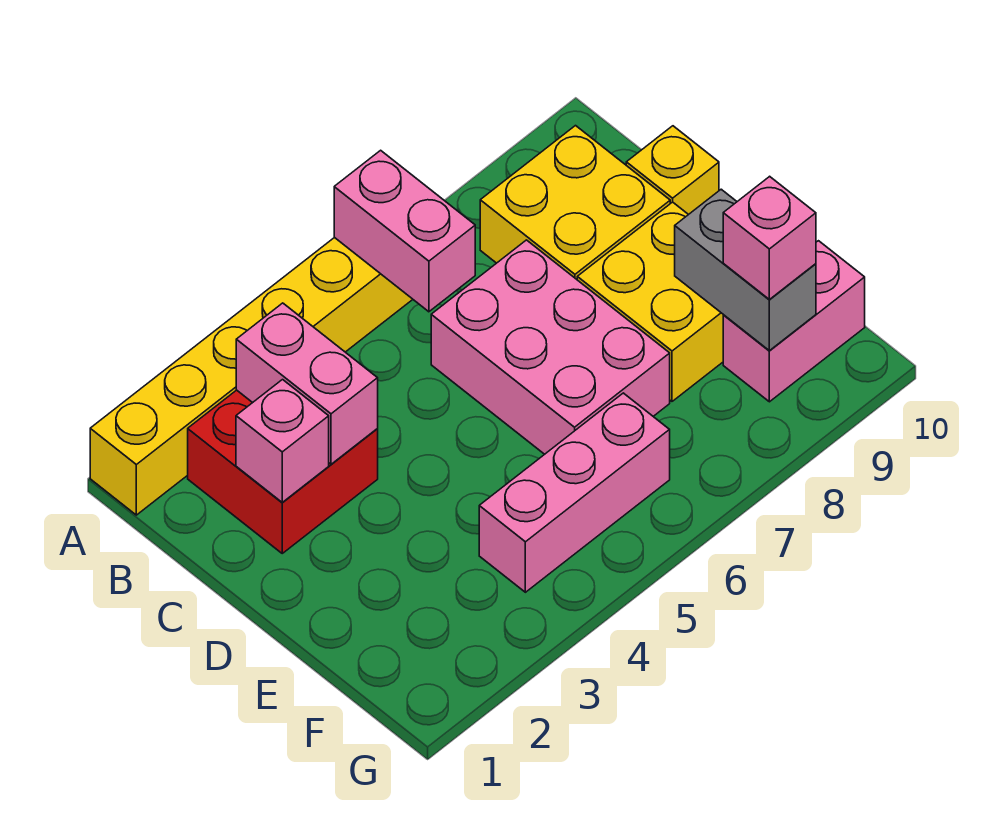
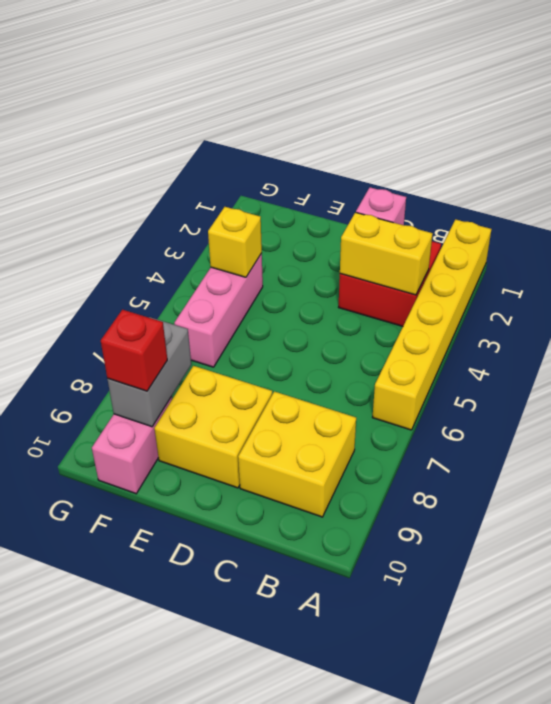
pink brick A6:B6 level 2 -> none
pink brick B3:C3 level 2 -> yellow brick B3:C3 level 2
pink brick C6:E7 level 1 -> none
yellow brick C10 level 1 -> yellow brick F4 level 2
grey brick E9:F9 level 2 -> grey brick F8:F9 level 2
pink brick F9 level 3 -> red brick F9 level 3

